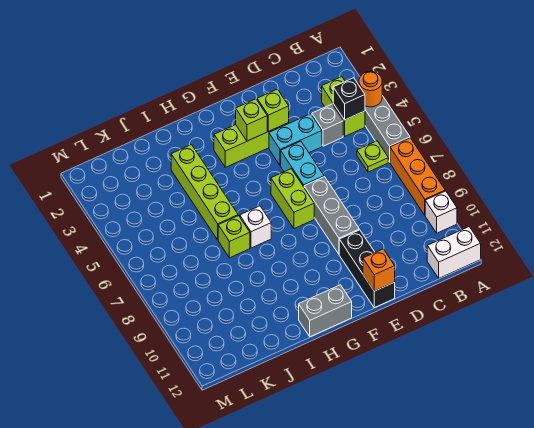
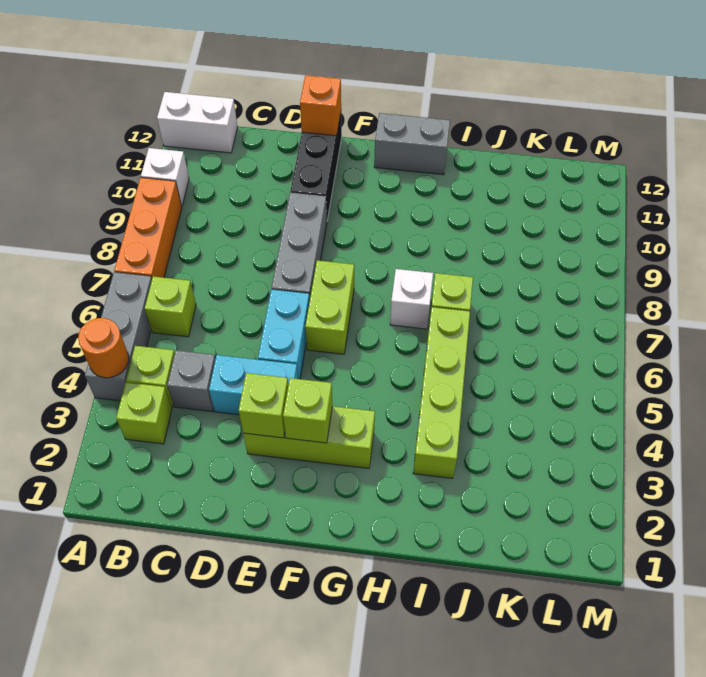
black brick B4 level 2 -> none
lime plate B6 level 1 -> lime brick B6 level 1

